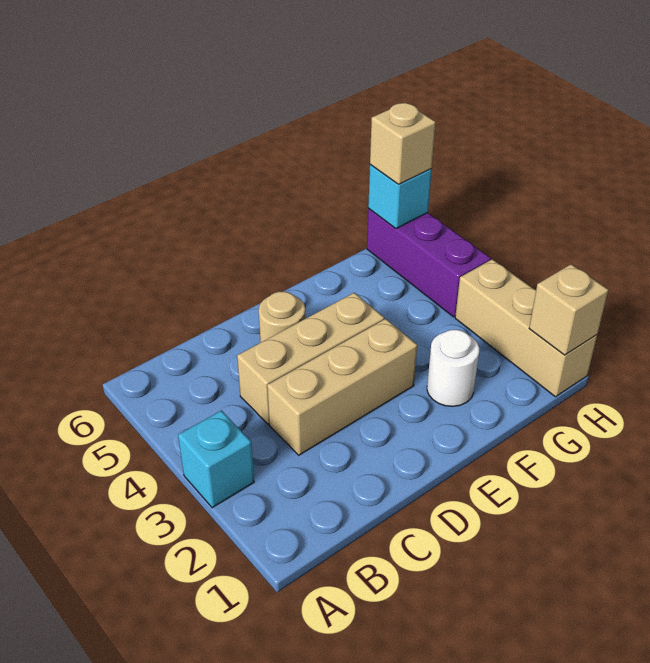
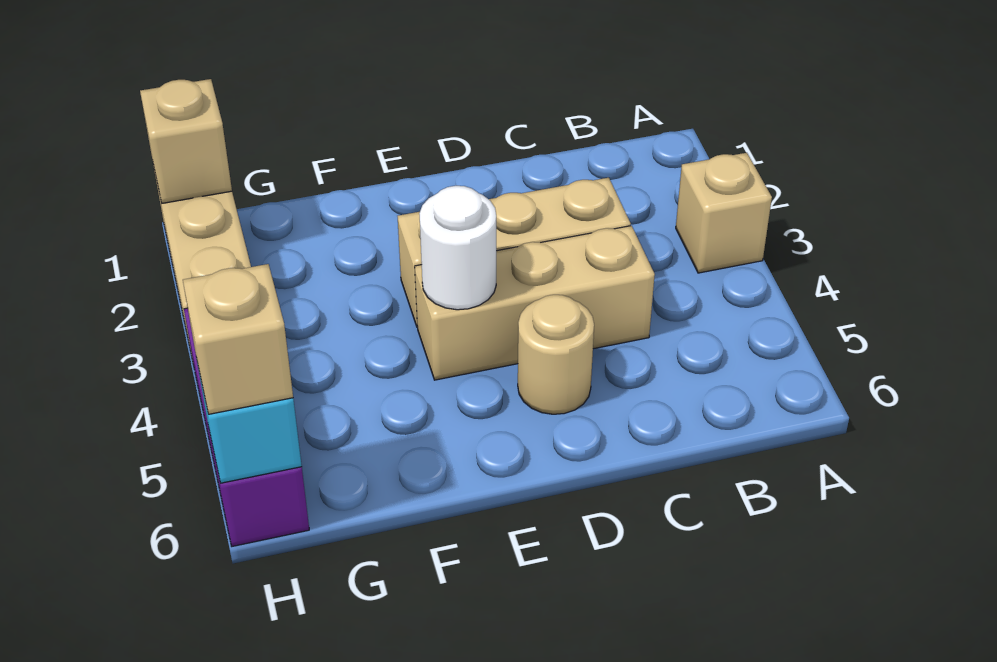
cyan brick A3 level 1 -> tan brick A3 level 1
white round brick F2 level 1 -> white round brick E4 level 2

